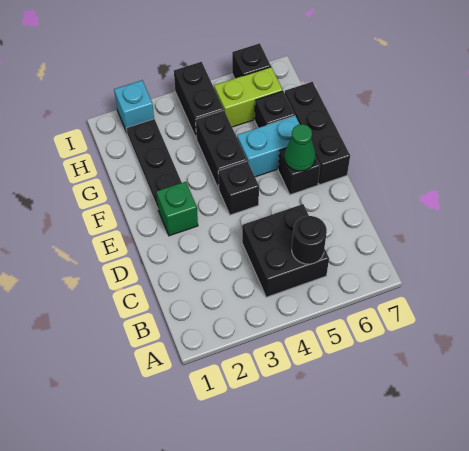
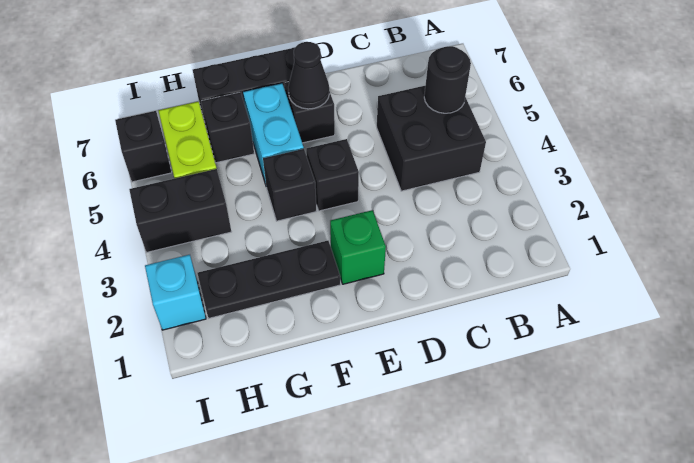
green cone E6 level 2 -> black cone E6 level 2
black brick F4:G4 level 1 -> black brick F4 level 1

